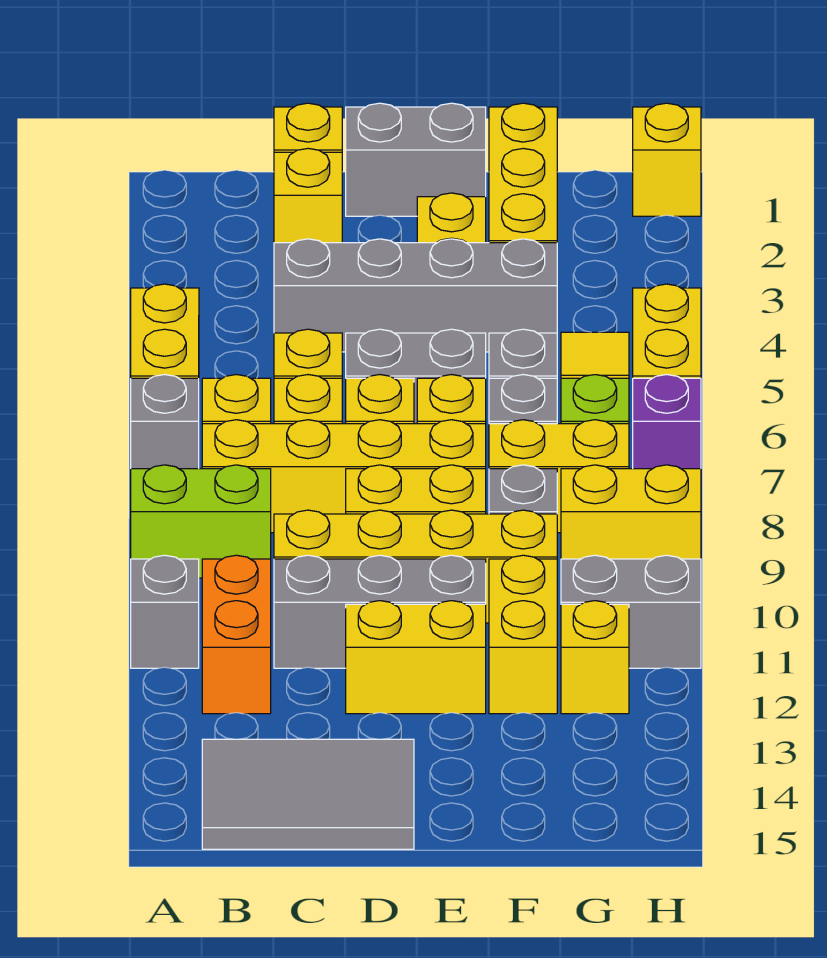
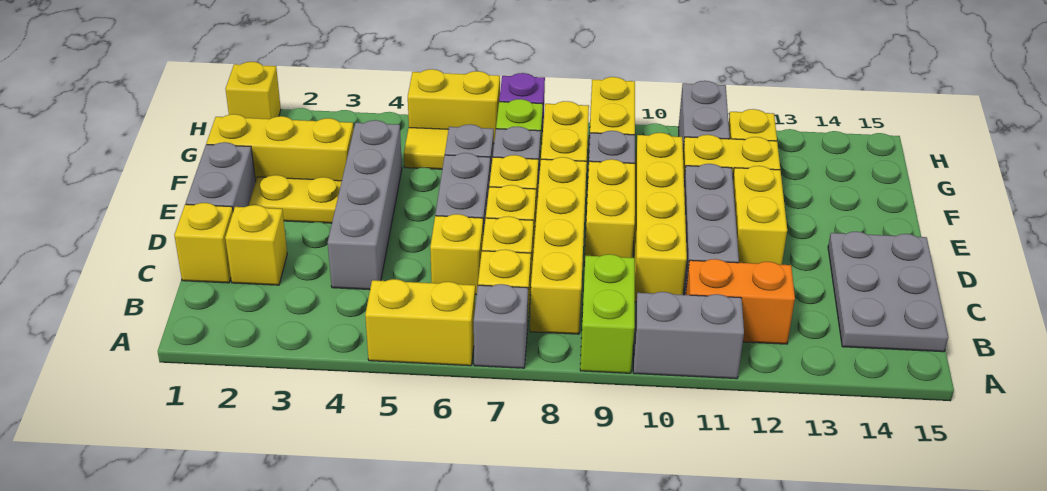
grey brick A11 level 1 -> grey brick A10:A11 level 1
grey tile B14:D15 level 1 -> grey plate B14:D15 level 1

